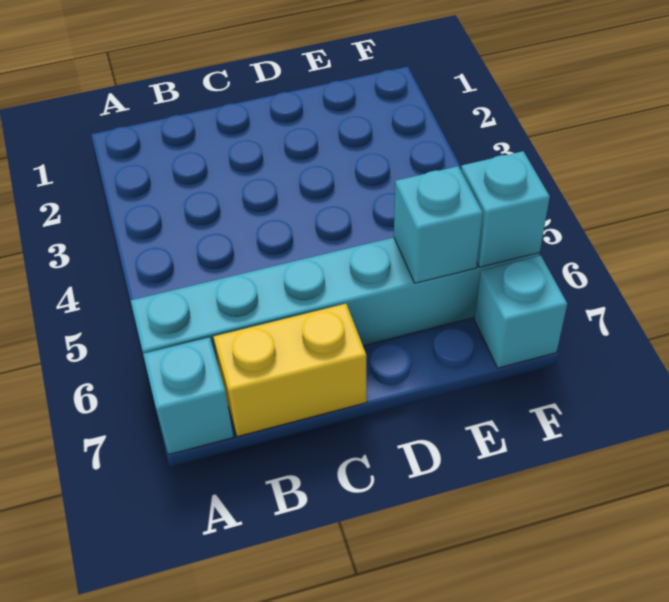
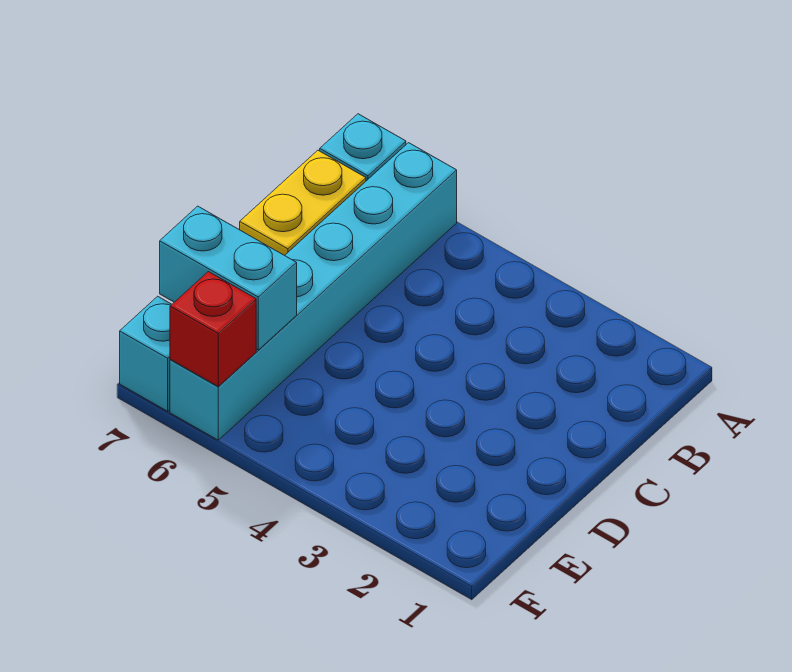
cyan brick E6 level 2 -> cyan brick E6:E7 level 2
cyan brick F6 level 2 -> red brick F6 level 2

